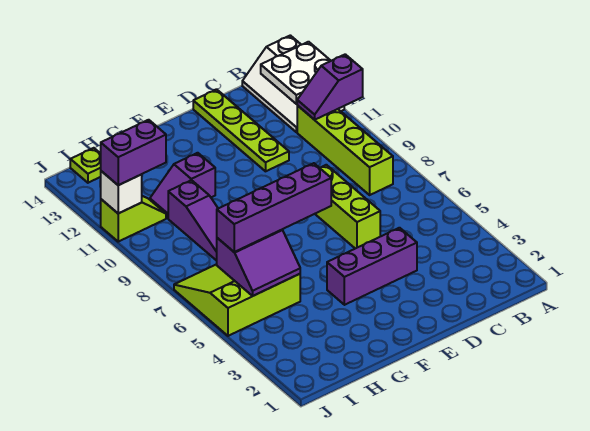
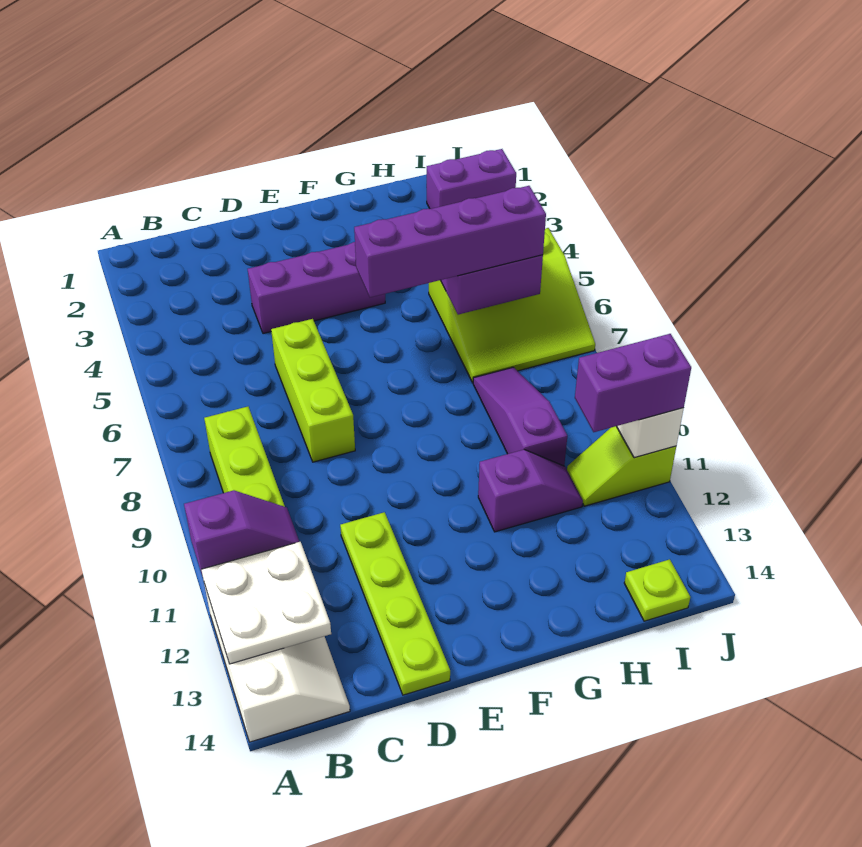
none -> purple brick I2:J2 level 1

